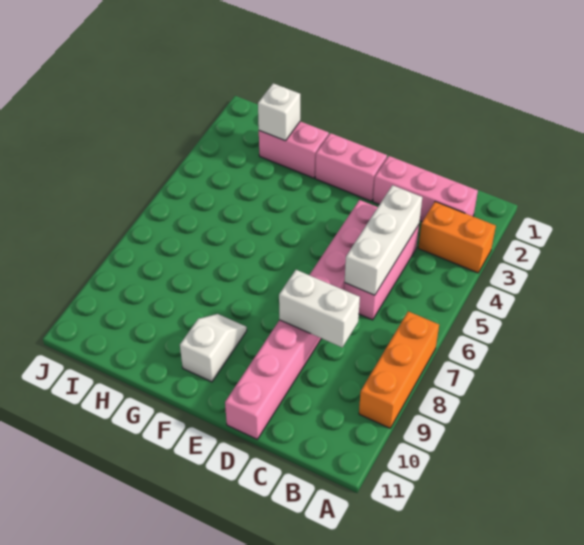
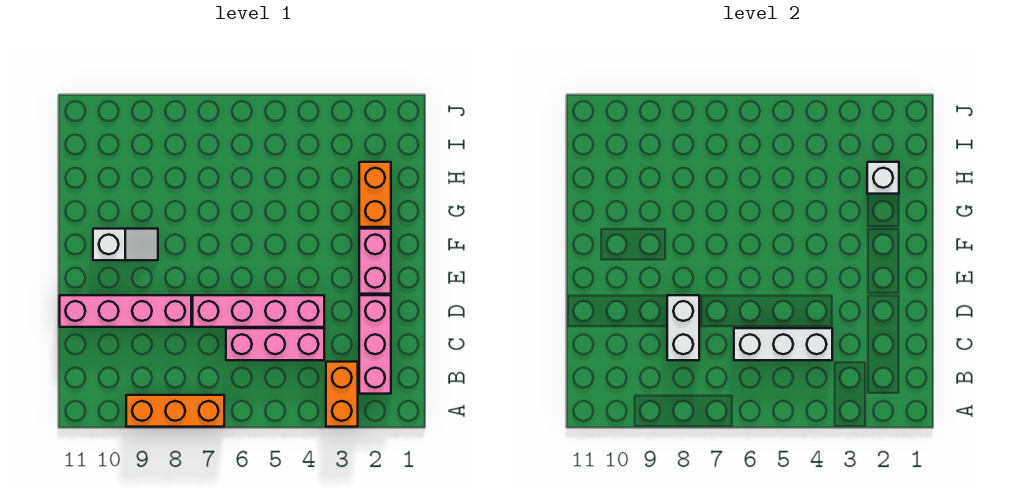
pink brick G2:H2 level 1 -> orange brick G2:H2 level 1

